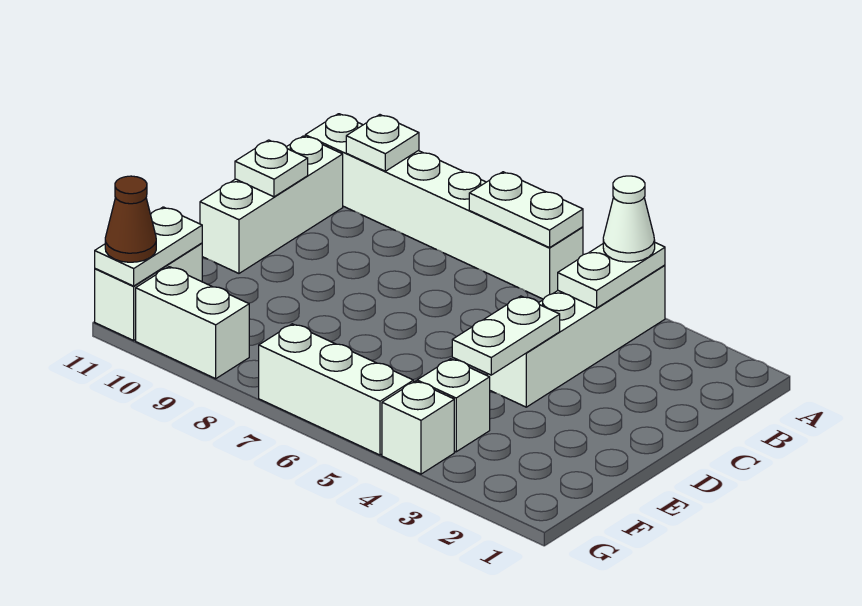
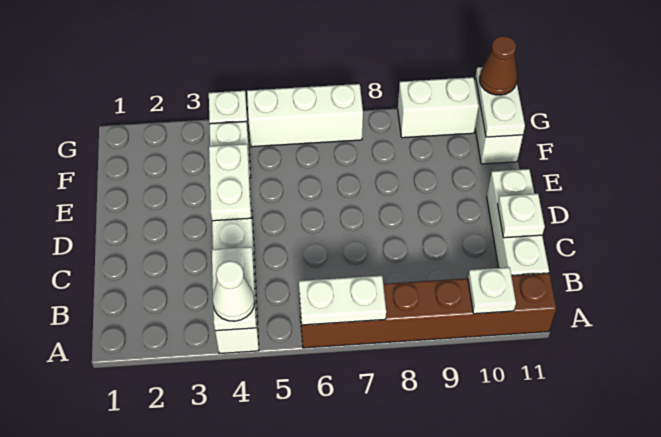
white brick A6:A11 level 1 -> brown brick A6:A11 level 1

